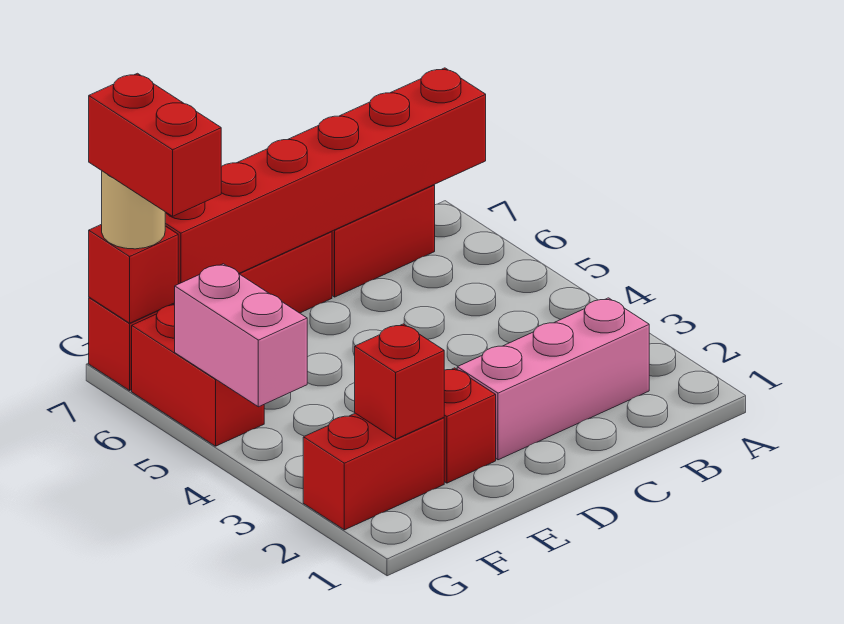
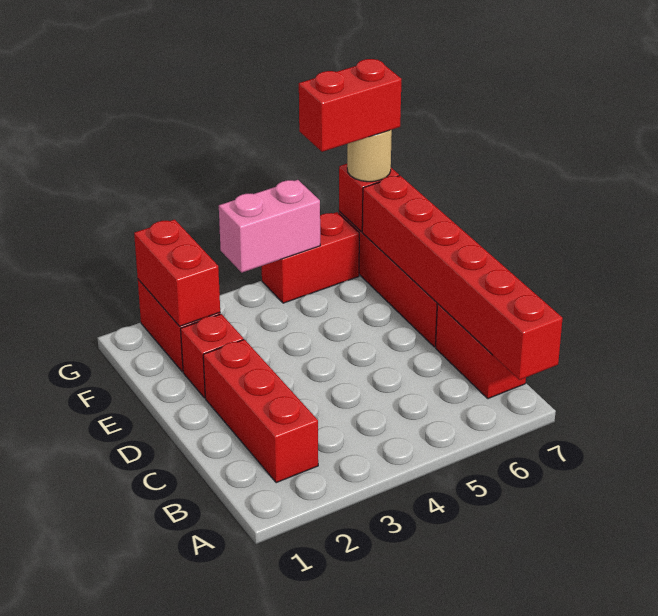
pink brick B2:D2 level 1 -> red brick B2:D2 level 1
red brick F2 level 2 -> red brick F2:G2 level 2

